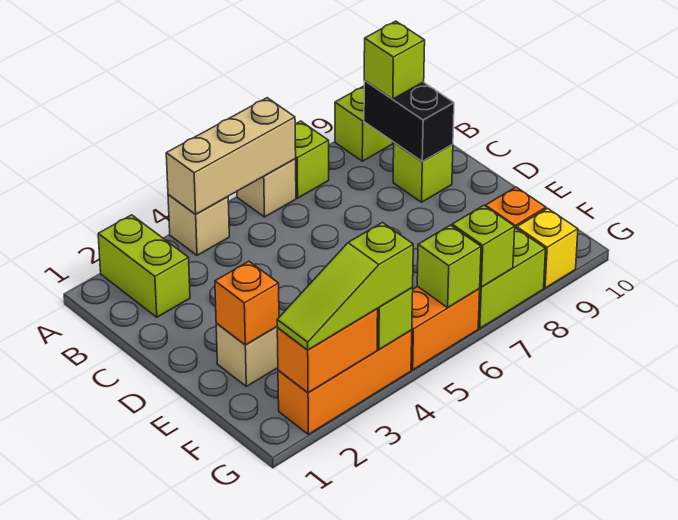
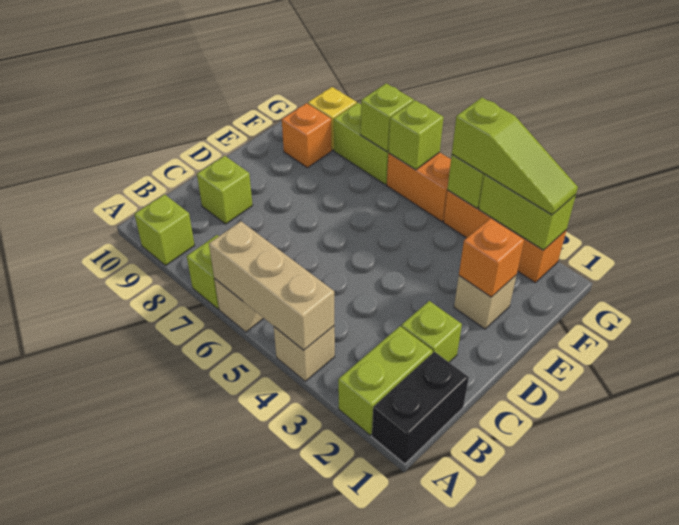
black brick B9:C9 level 2 -> black brick A1:B1 level 1
lime brick B9 level 3 -> lime brick C2 level 1
orange brick G2:G3 level 2 -> lime brick G2:G3 level 2

